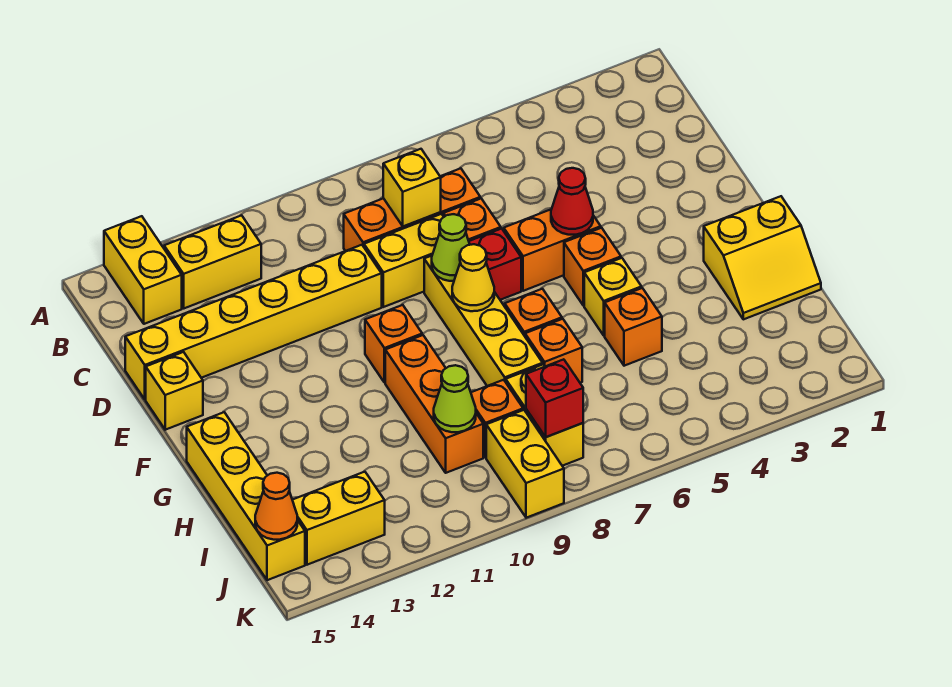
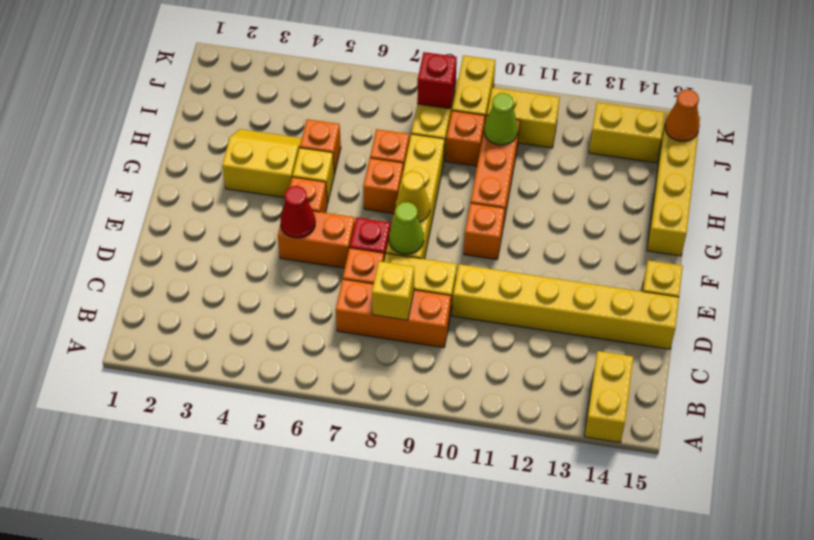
yellow brick B12:B13 level 1 -> yellow brick J10:J11 level 1
yellow slope G1:H2 level 1 top G -> yellow slope G3:H4 level 1 top G

